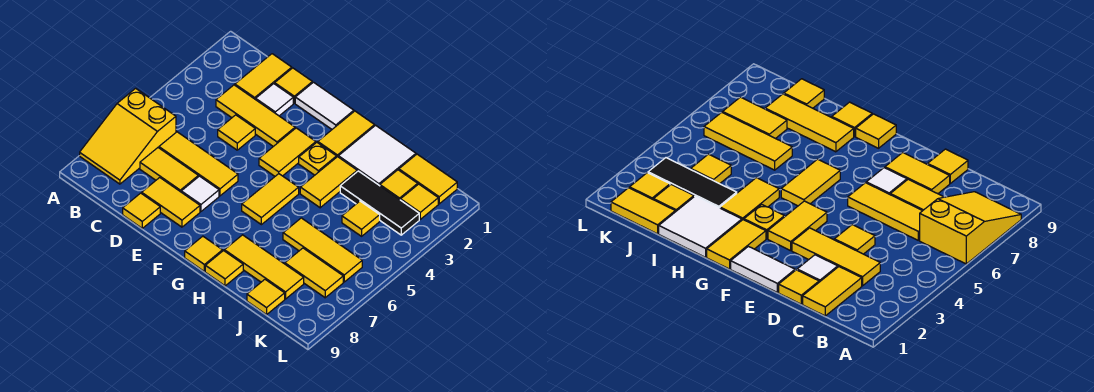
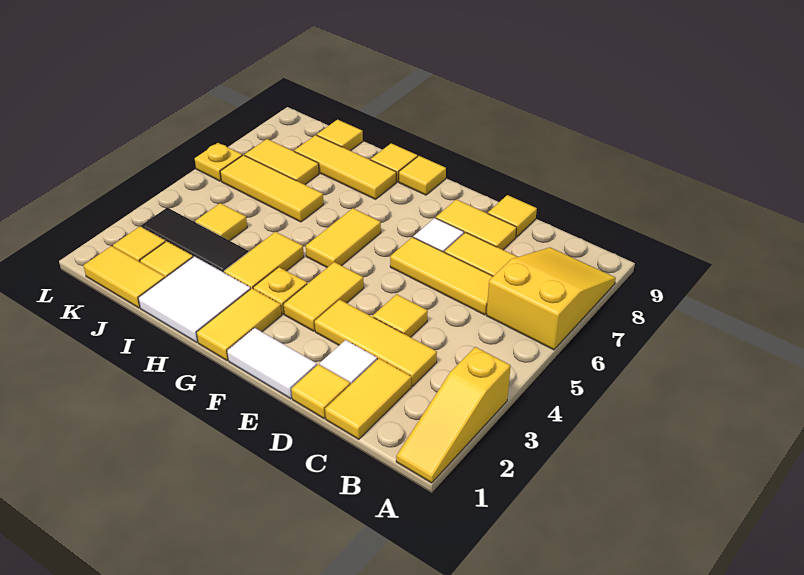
none -> yellow slope A1:A3 level 1 top 3
none -> yellow plate L6 level 1

